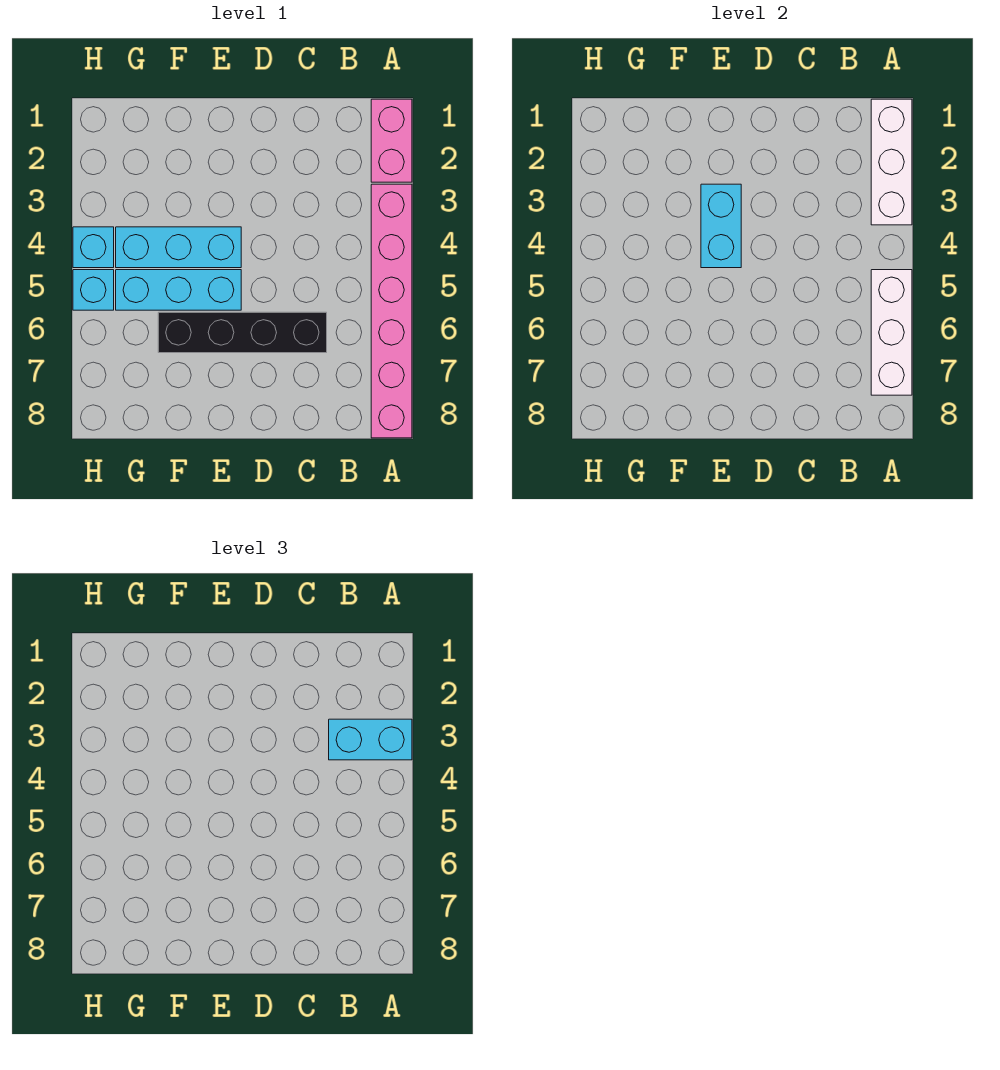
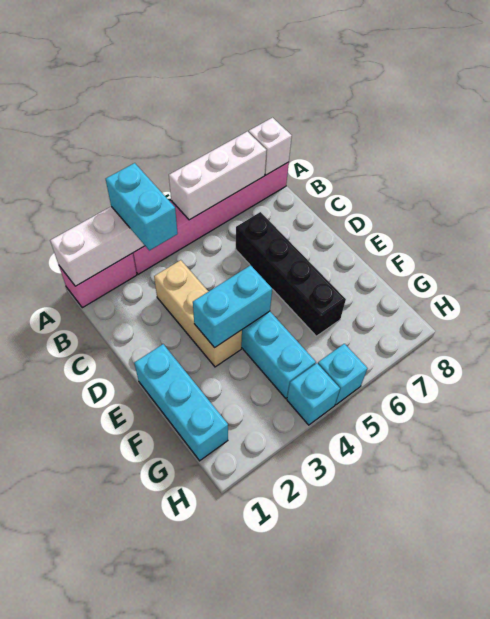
none -> white brick A8 level 2
none -> tan brick C3:E3 level 1
cyan brick E5:G5 level 1 -> cyan brick E1:G1 level 1

